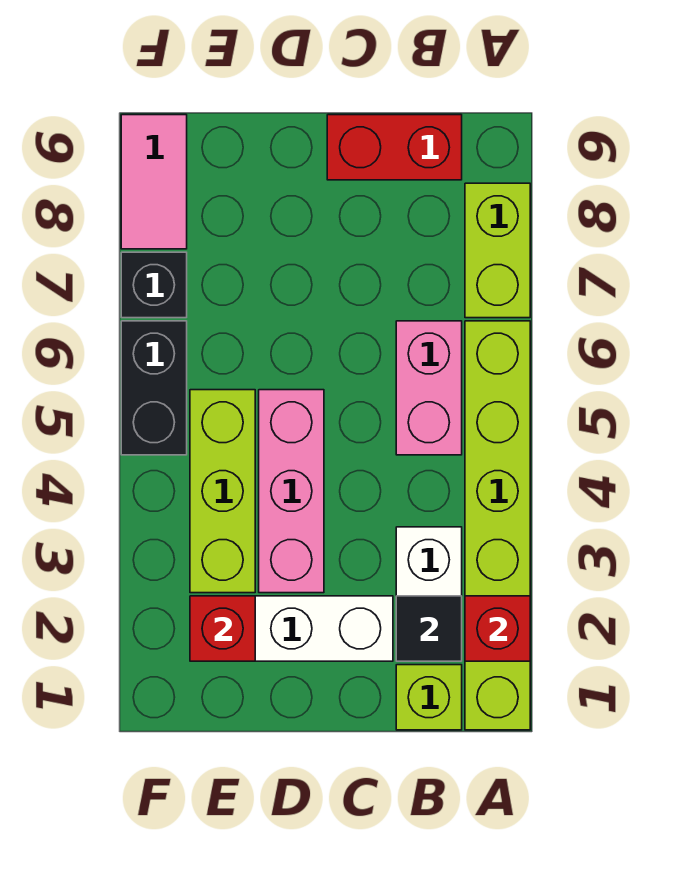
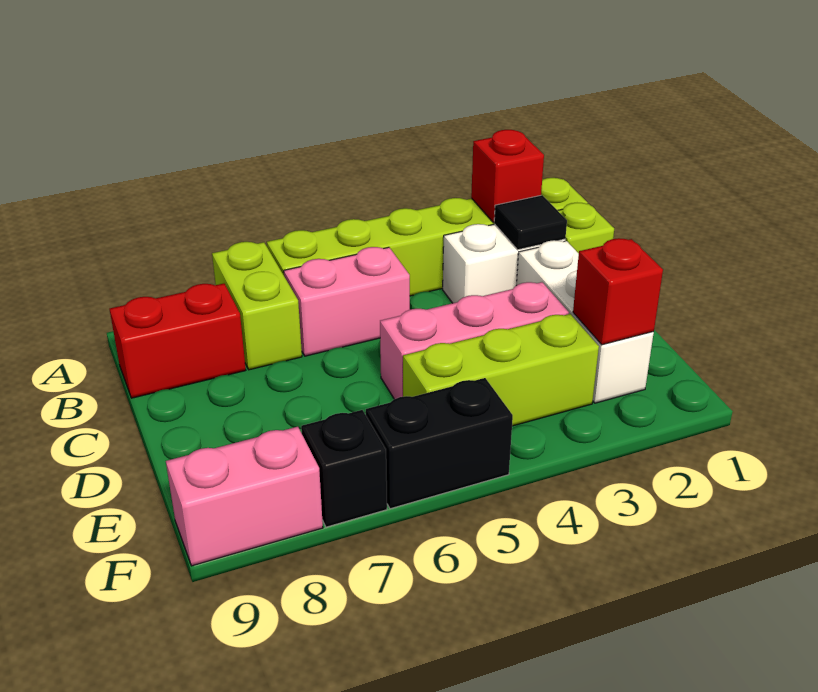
lime brick A7:A8 level 1 -> lime brick A7:B7 level 1
red brick B9:C9 level 1 -> red brick B8:B9 level 1
pink tile F8:F9 level 1 -> pink brick F8:F9 level 1

